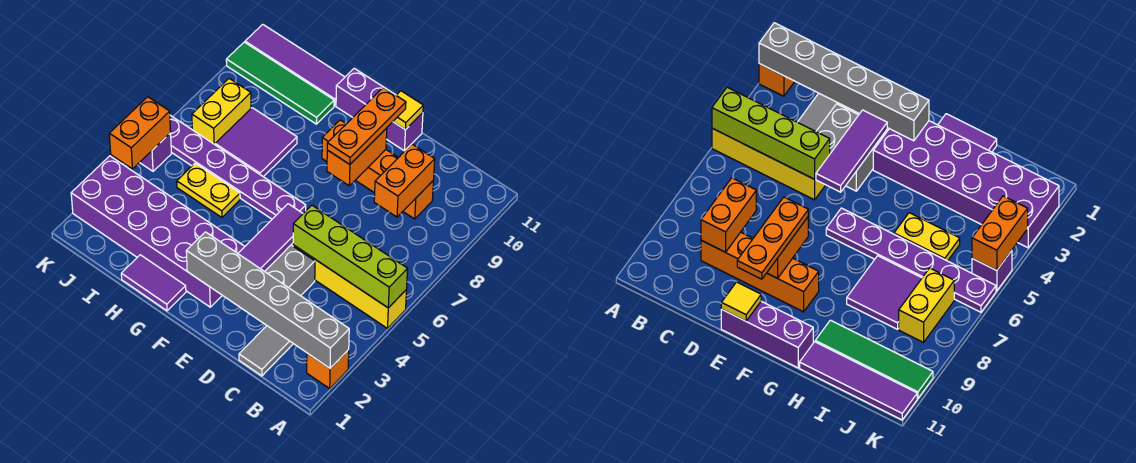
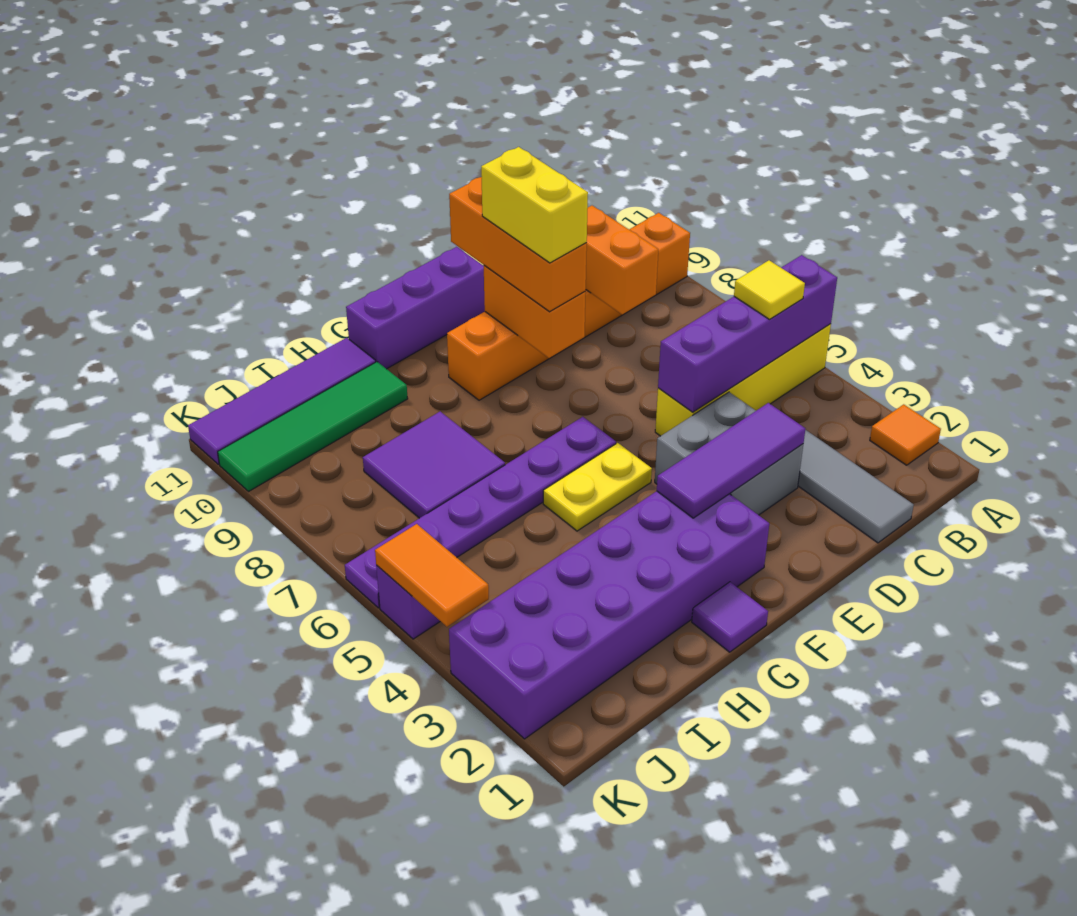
orange brick A2 level 1 -> orange tile A2 level 1
grey brick A2:F2 level 2 -> none
lime brick A5:D5 level 2 -> purple brick A5:D5 level 2
orange brick C9:F9 level 1 -> orange brick A9:F9 level 1
purple tile E3:E5 level 2 -> purple tile D3:F3 level 2
orange plate E8:E10 level 3 -> orange brick E8:E10 level 3
yellow tile E11 level 2 -> yellow tile B5 level 3
purple tile G1:H1 level 1 -> purple tile G1 level 1
yellow plate H5:I5 level 1 -> yellow plate F5:G5 level 1
yellow brick J7:J8 level 1 -> yellow brick E8:E9 level 4
orange brick K4:K5 level 2 -> orange tile K4:K5 level 2

